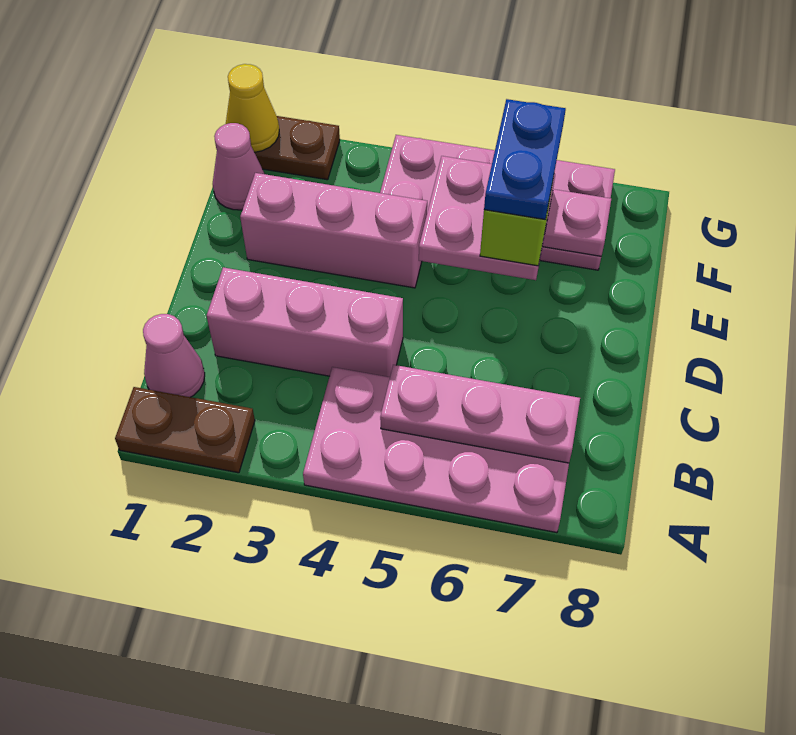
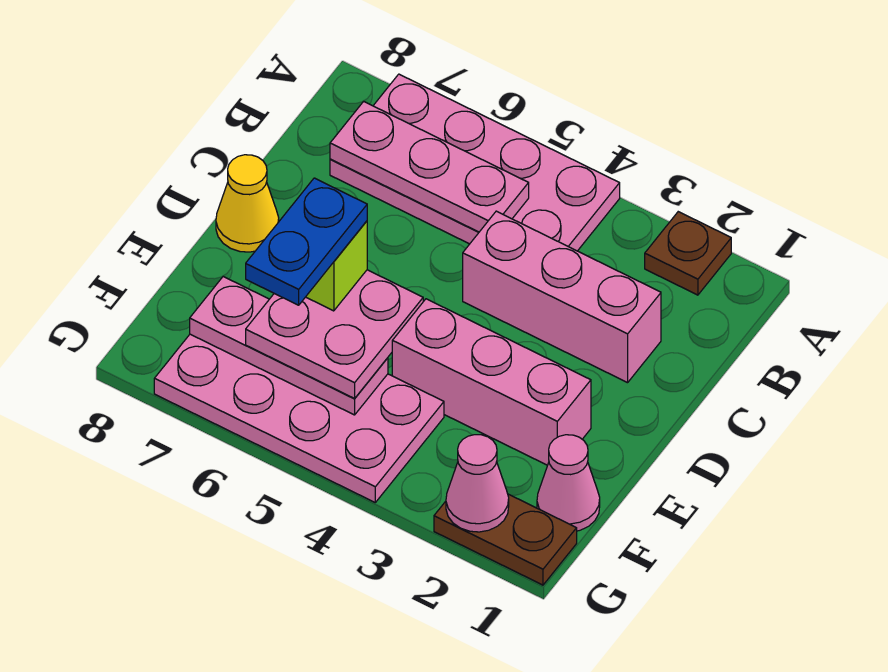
brown plate A1:A2 level 1 -> brown plate A2 level 1
pink cone B1 level 1 -> pink cone G2 level 2
yellow cone G1 level 2 -> yellow cone D8 level 1

